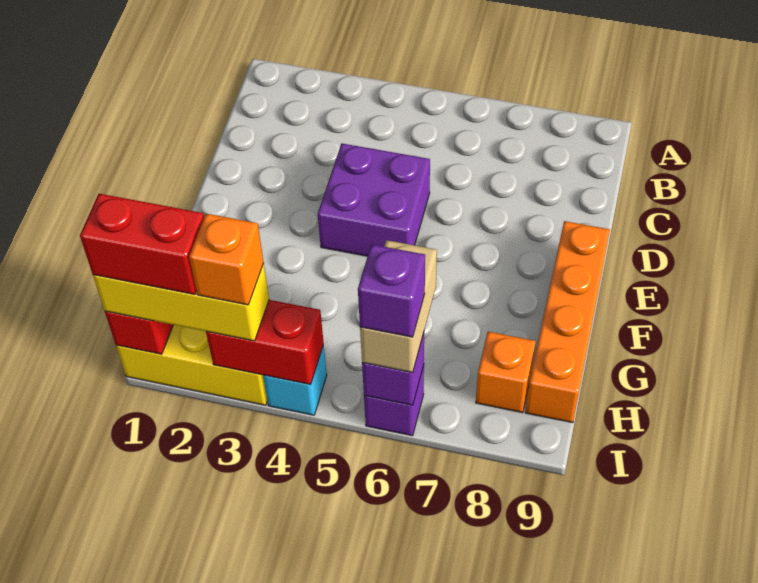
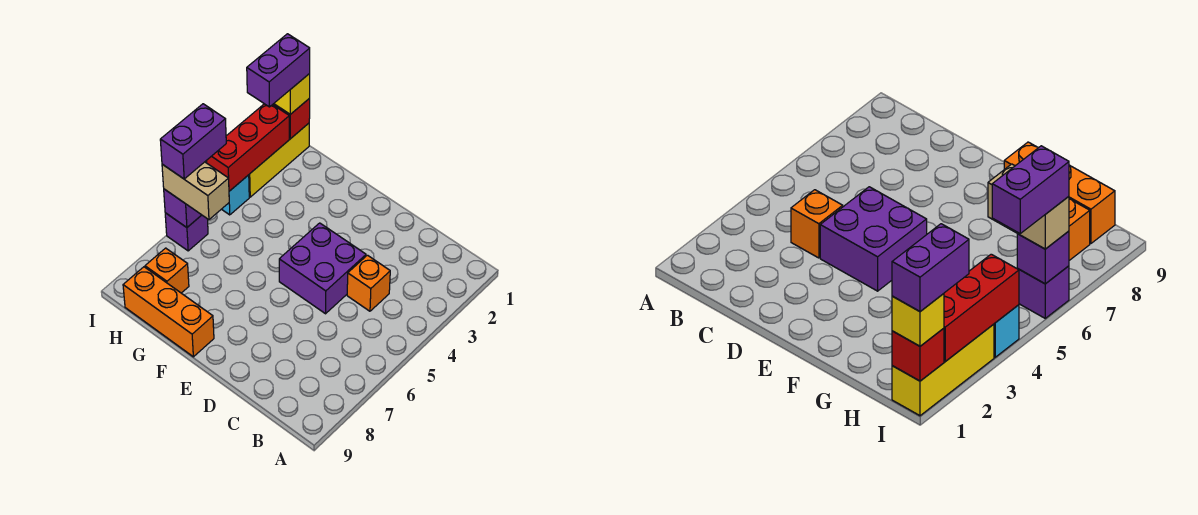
orange brick E9:H9 level 1 -> orange brick F9:H9 level 1
yellow brick I1:I3 level 3 -> yellow brick I1 level 3
red brick I1:I2 level 4 -> purple brick I1:I2 level 4
red brick I3:I4 level 2 -> red brick I2:I4 level 2
orange brick I3 level 4 -> orange brick C4 level 1
purple brick I6 level 4 -> purple brick I5:I6 level 4

